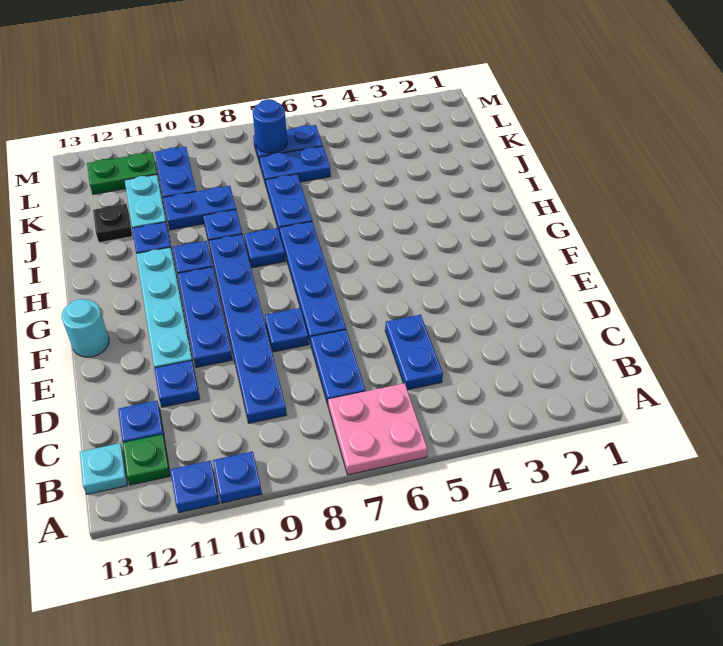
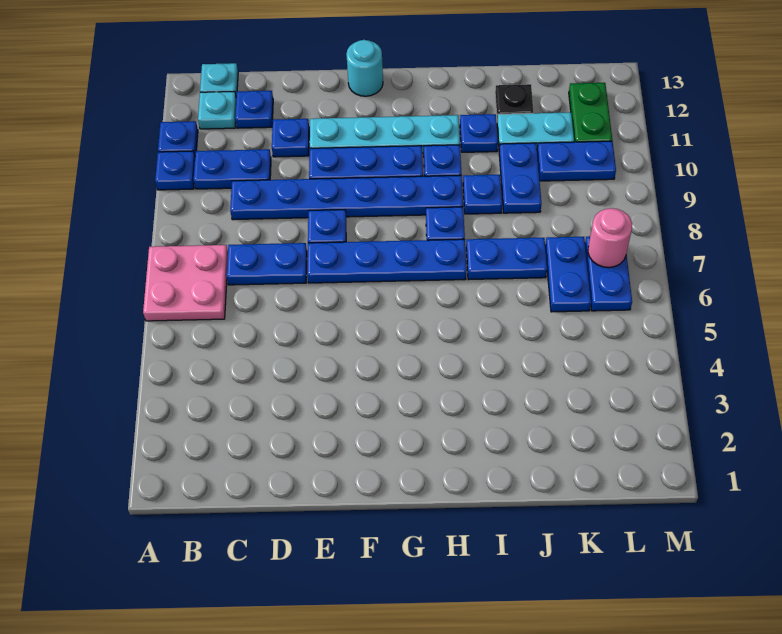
green plate B12 level 1 -> cyan plate B12 level 1
blue plate C5:D5 level 1 -> blue plate B10:C10 level 1
blue round brick L7 level 2 -> pink round brick L7 level 2

